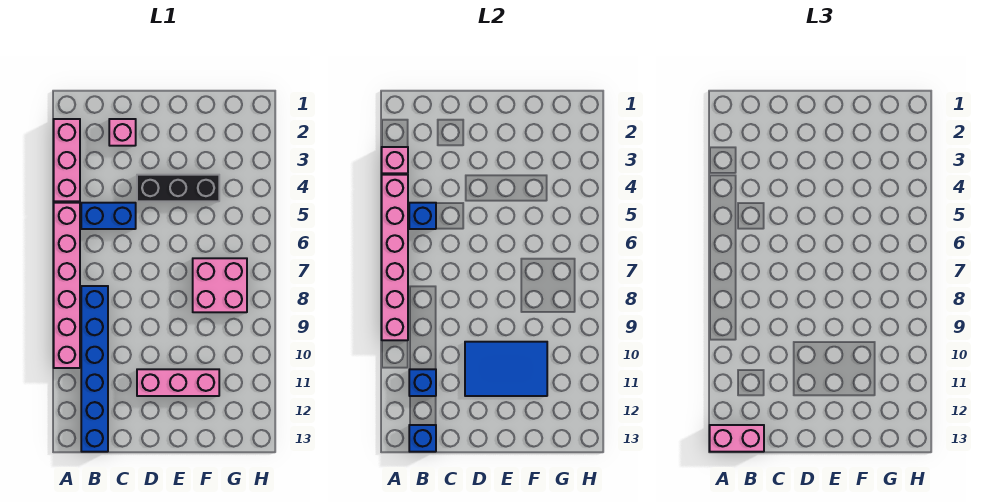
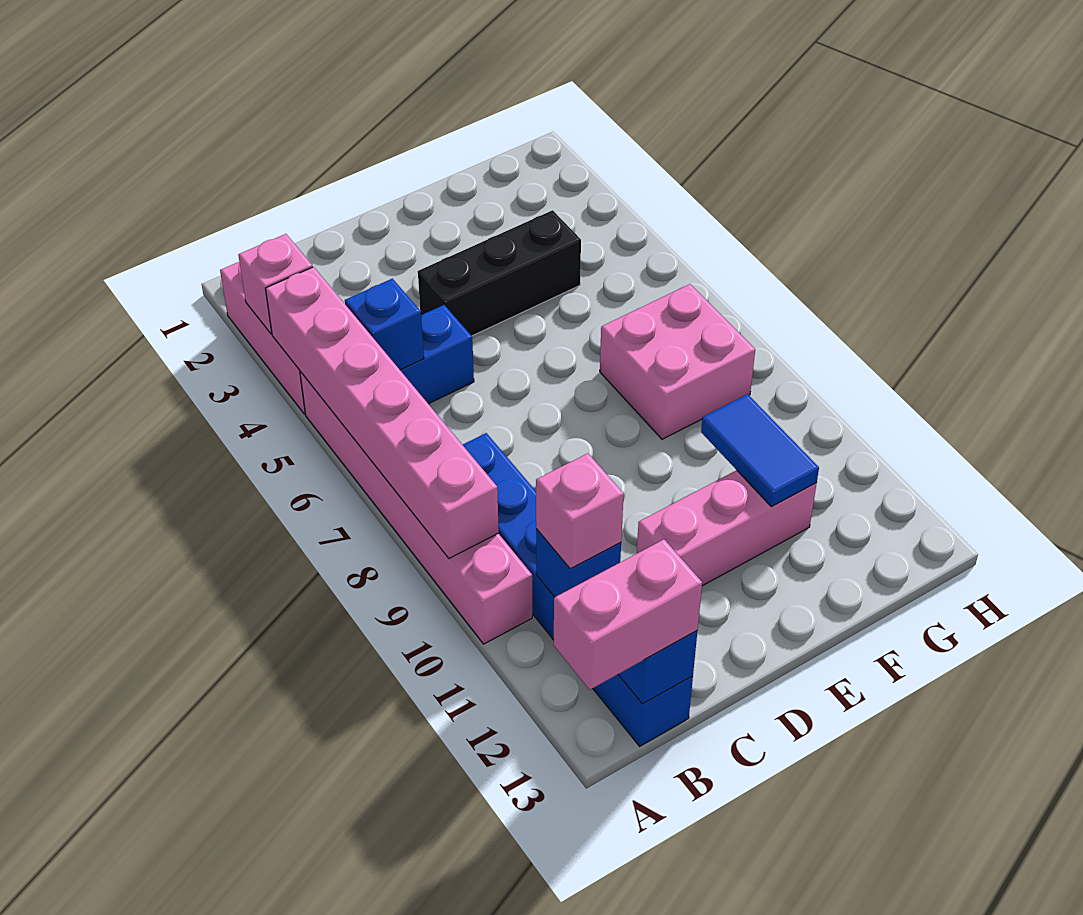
pink brick C2 level 1 -> pink brick B11 level 3
blue tile D10:F11 level 2 -> blue tile F10:F11 level 2

